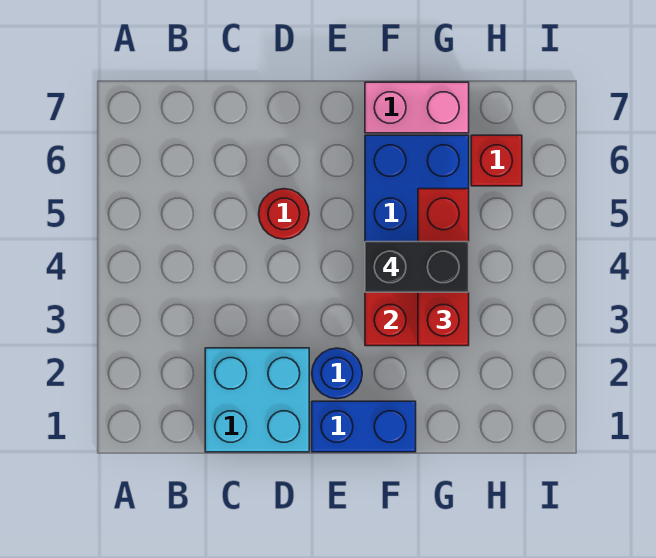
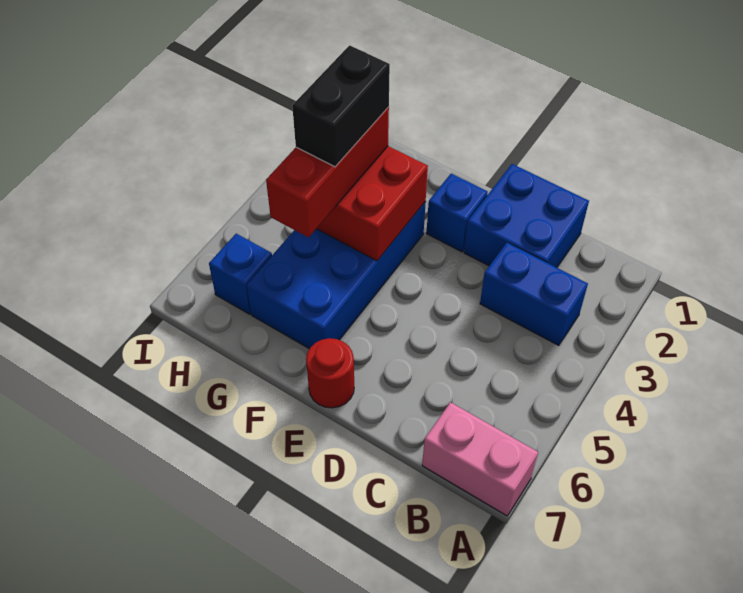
cyan brick C1:D2 level 1 -> blue brick C1:D2 level 1
red round brick D5 level 1 -> red round brick E7 level 1
blue brick E1:F1 level 1 -> blue brick B3:C3 level 1
blue round brick E2 level 1 -> blue brick E2 level 1
black brick F4:G4 level 4 -> black brick G3:G4 level 4
pink brick F7:G7 level 1 -> pink brick A7:B7 level 1
red brick H6 level 1 -> blue brick H6 level 1

